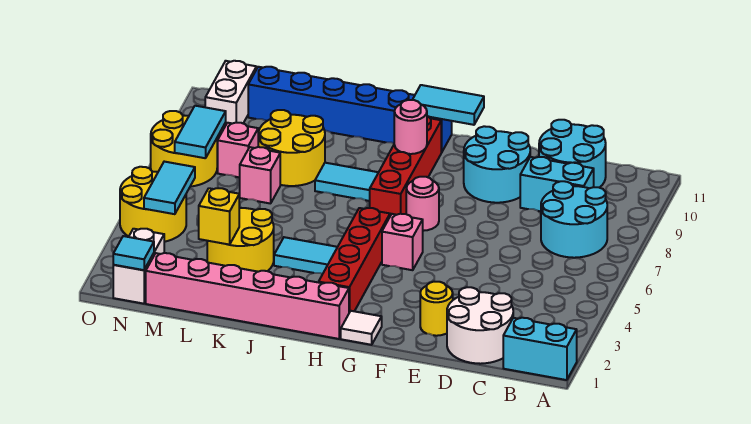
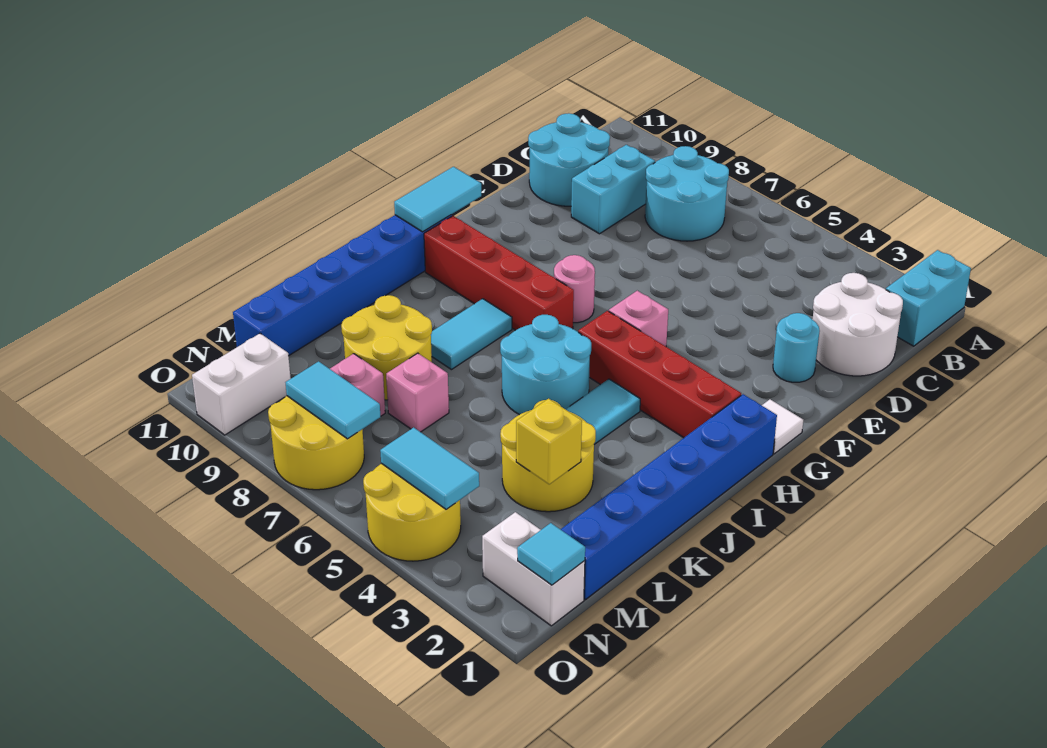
yellow round brick E2 level 1 -> cyan round brick E2 level 1
cyan round brick E9:F10 level 1 -> cyan round brick I5:J6 level 1
pink brick H1:M1 level 1 -> blue brick H1:M1 level 1
pink round brick H9 level 2 -> none
white brick N10:N11 level 1 -> white brick N10:O10 level 1

